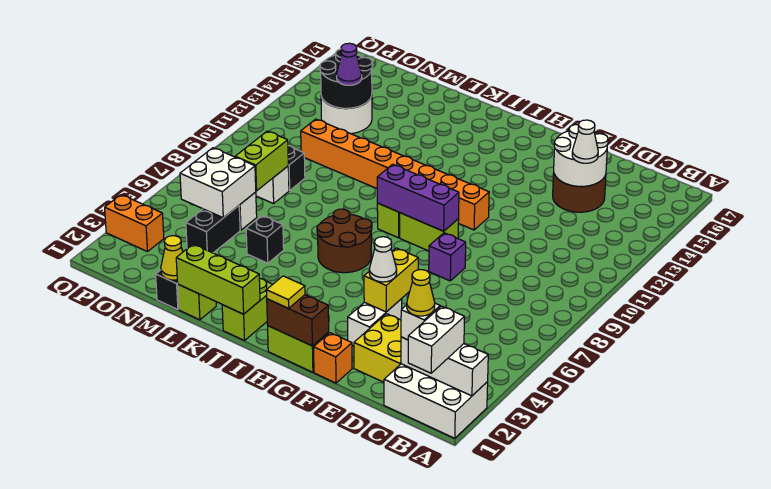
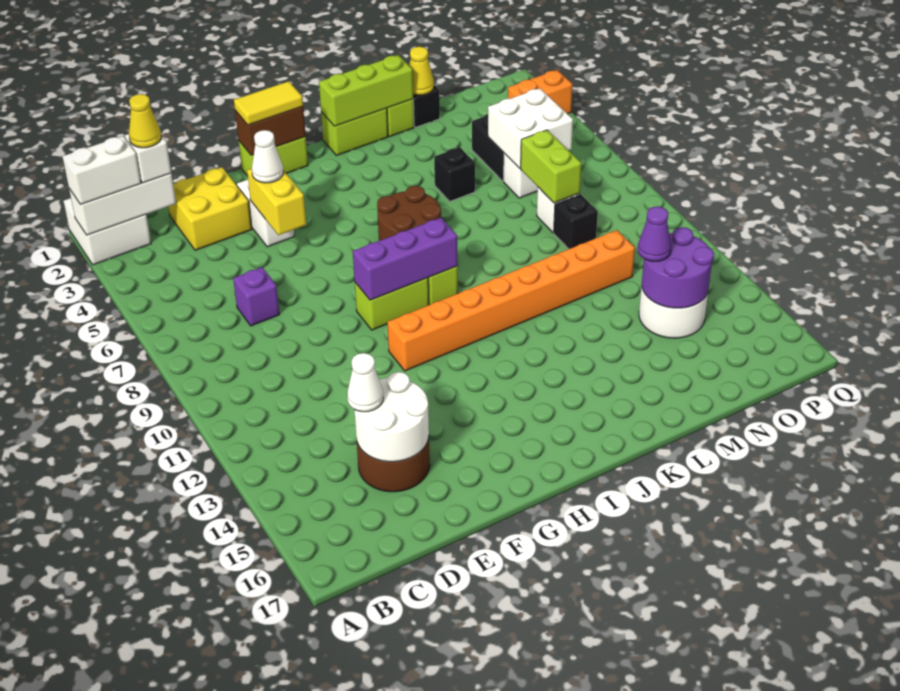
white brick A1:C2 level 1 -> white brick A1:B2 level 1
white brick B1:B2 level 3 -> white brick A2:B2 level 3
orange brick F1 level 1 -> none
purple brick F8 level 1 -> purple brick D7 level 1
yellow tile H1 level 3 -> yellow tile G1:H1 level 3
lime brick J1:J2 level 1 -> lime brick J1:K1 level 1
black round brick N13:O14 level 2 -> purple round brick N13:O14 level 2

